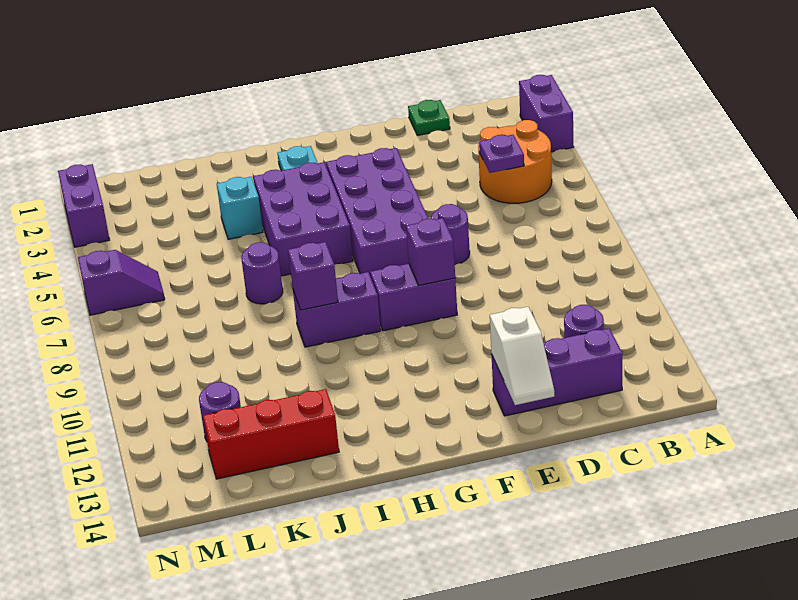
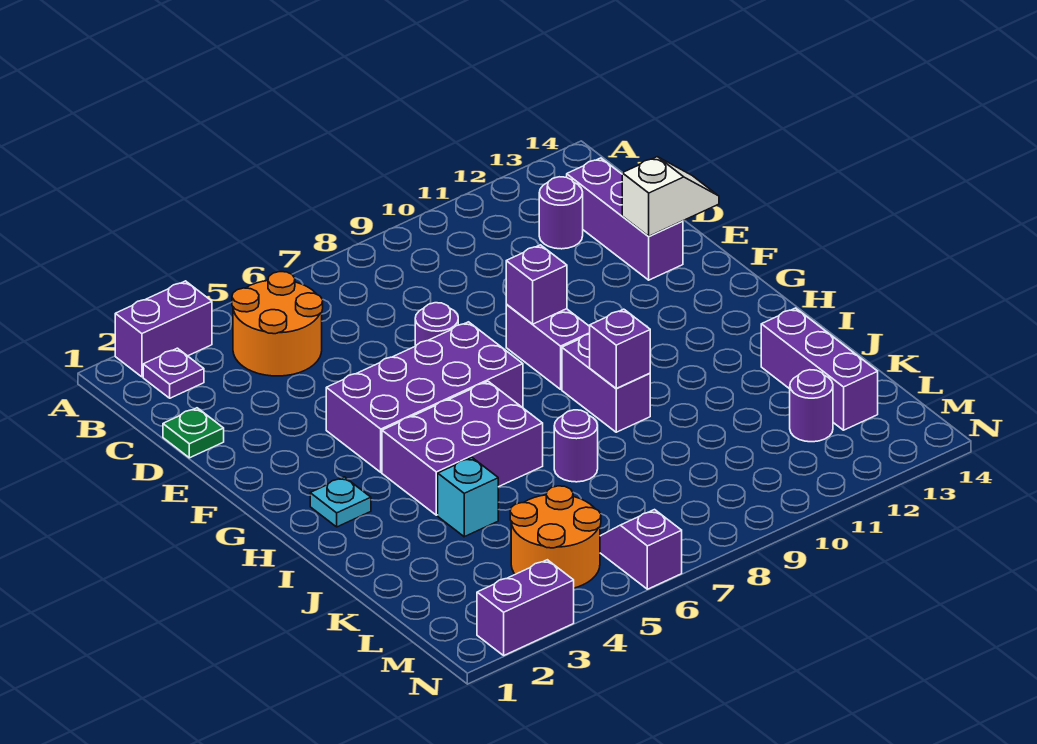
purple plate C5 level 2 -> purple plate B2 level 1
red brick J13:L13 level 1 -> purple brick J13:L13 level 1
none -> orange round brick L4:M5 level 1

